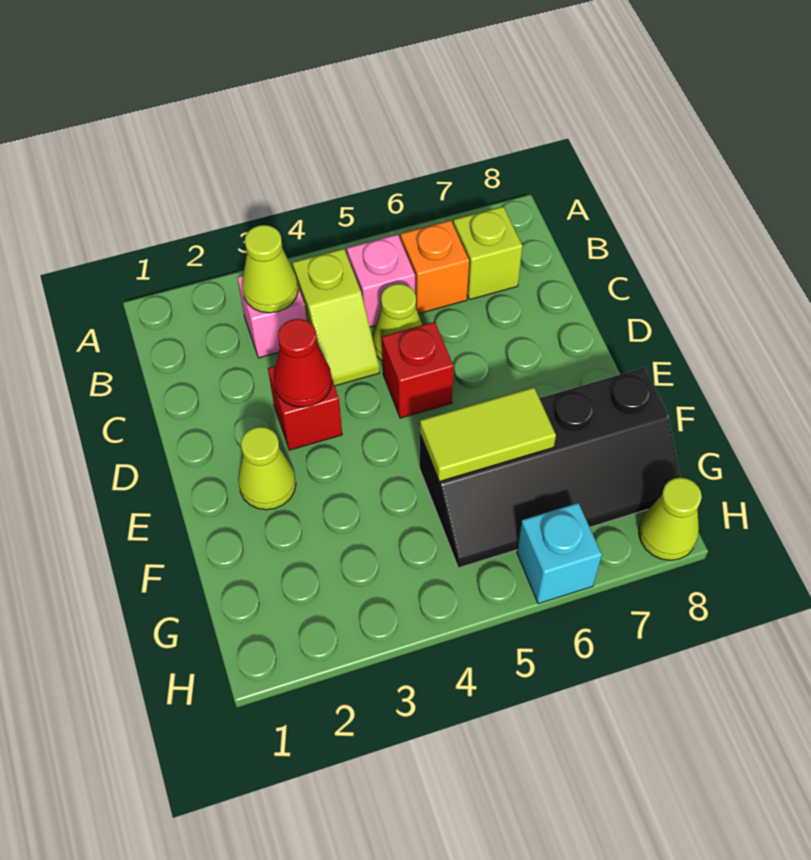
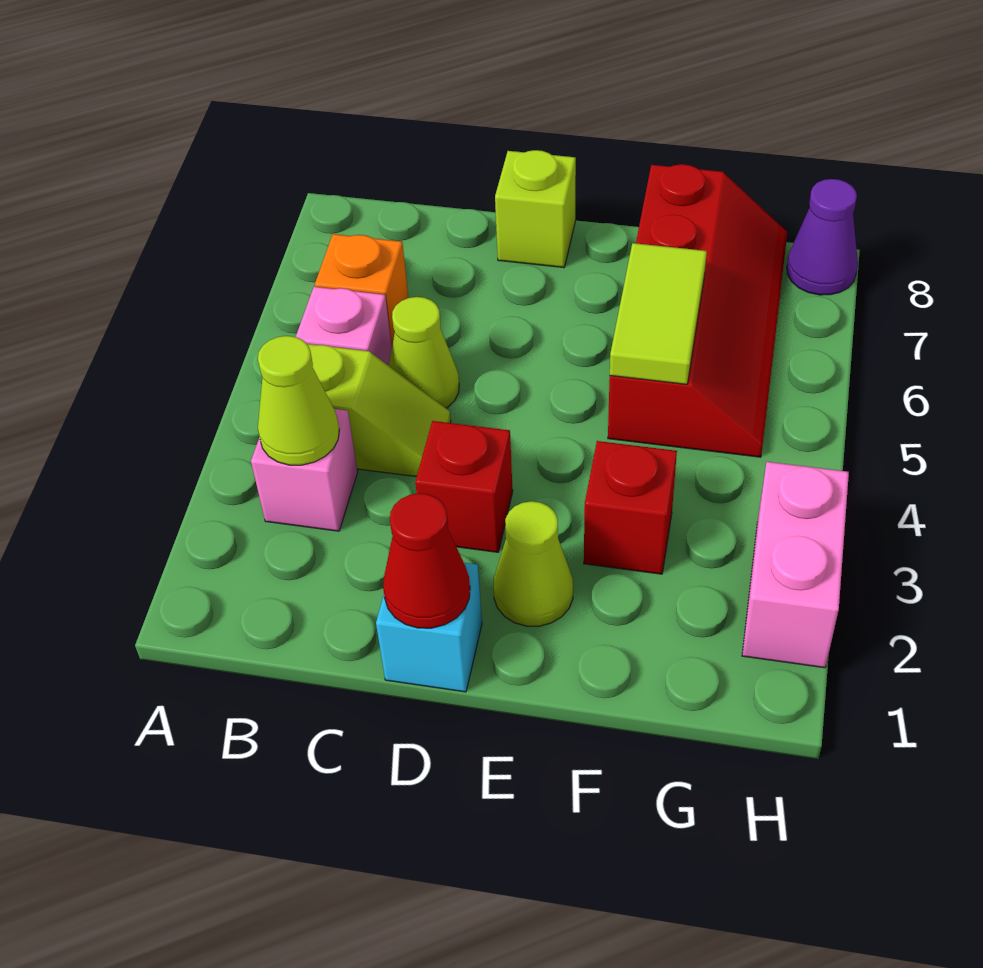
lime brick B7 level 1 -> lime brick D8 level 1
red cone D3 level 2 -> red cone D1 level 2
red brick D5 level 1 -> red brick F3 level 1
black slope F5:G8 level 1 top F -> red slope F5:G8 level 1 top F
none -> pink brick H2:H3 level 1
cyan brick H6 level 1 -> cyan brick D1 level 1
lime cone H8 level 1 -> purple cone H8 level 1

